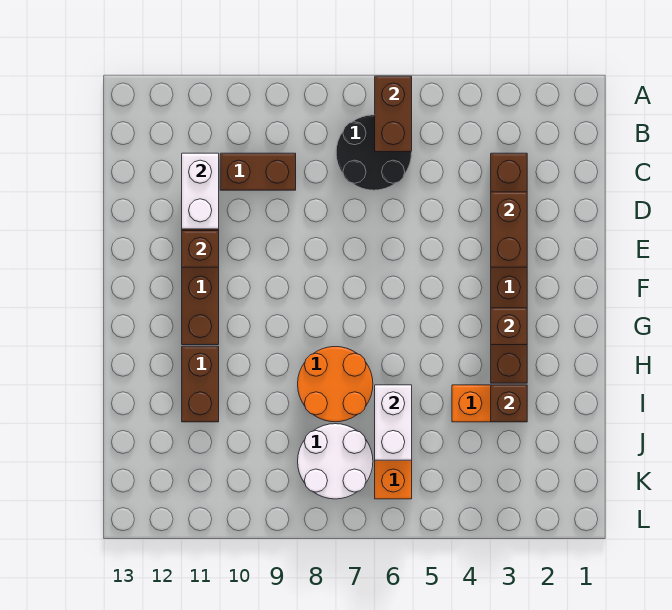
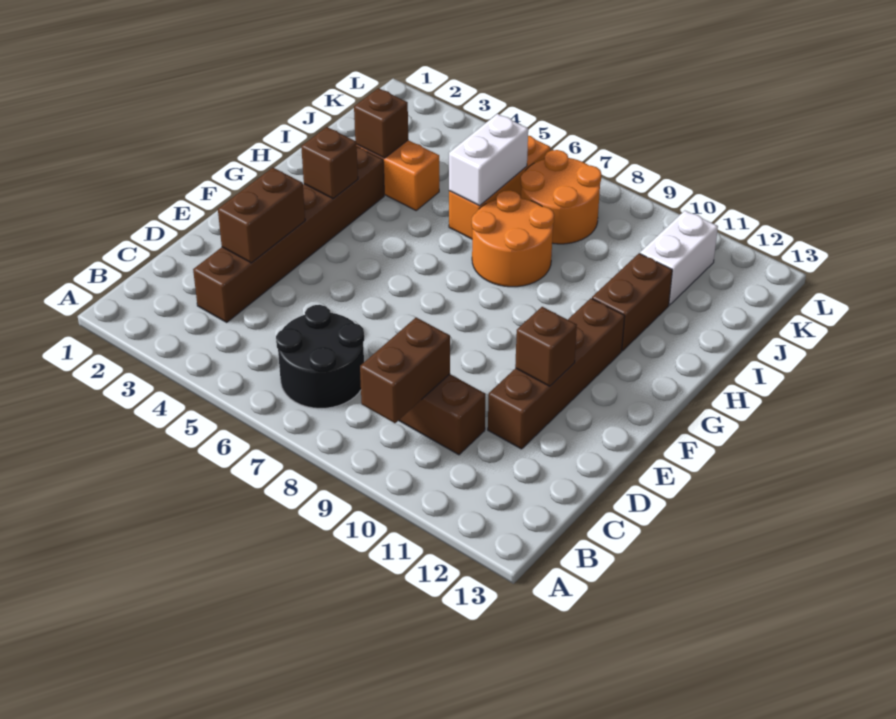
brown brick A6:B6 level 2 -> brown brick B9:C9 level 2
white brick C11:D11 level 2 -> white brick J11:K11 level 1
white round brick J7:K8 level 1 -> orange round brick J7:K8 level 1

